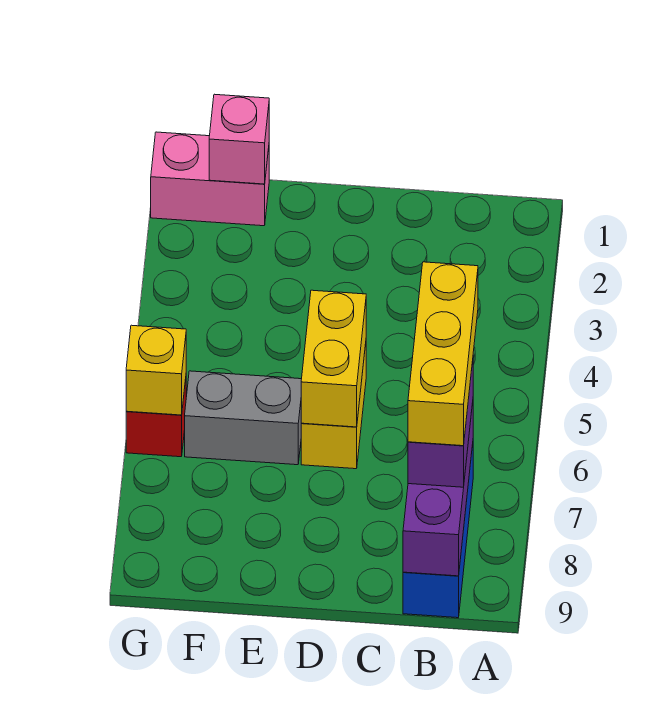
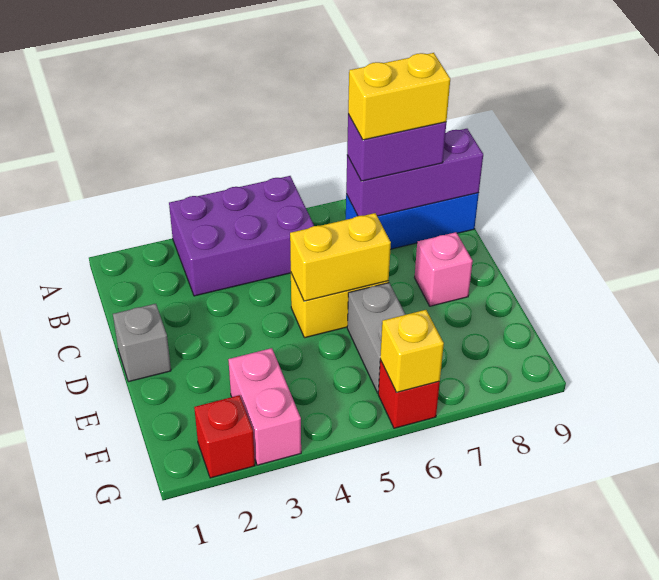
none -> purple brick A3:B5 level 1
yellow brick B6:B8 level 4 -> yellow brick B7:B8 level 4
none -> grey brick D1 level 1
pink brick F1:G1 level 1 -> pink brick F3:G3 level 1
pink brick F1 level 2 -> pink brick D8 level 1
none -> red brick G2 level 1

